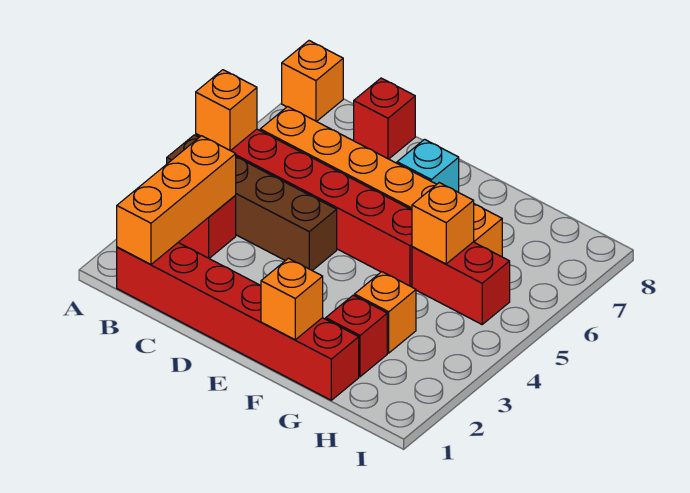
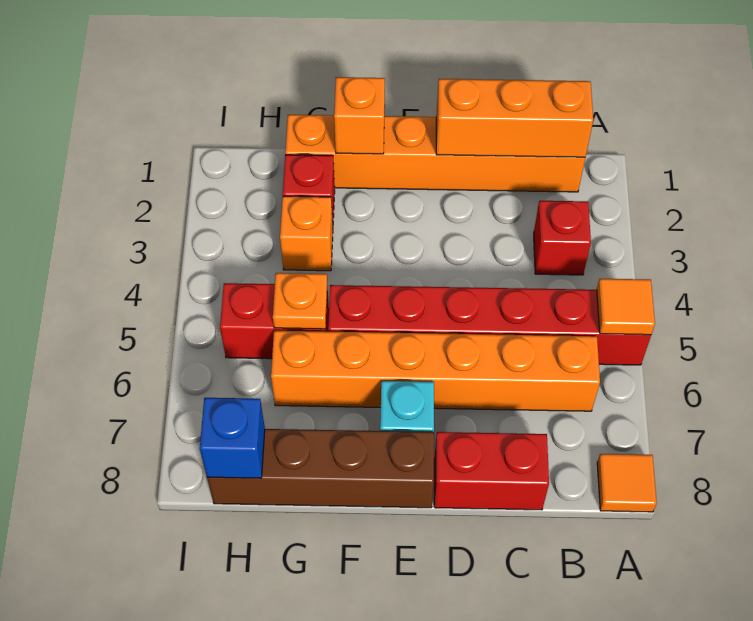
brown brick A4:D4 level 1 -> brown brick E8:H8 level 1
orange brick A5 level 2 -> orange tile A5 level 2
orange brick A8 level 1 -> orange tile A8 level 1
red brick B1:G1 level 1 -> orange brick B1:G1 level 1
orange brick B1:B3 level 2 -> orange brick B1:D1 level 2
red brick C8 level 1 -> red brick C8:D8 level 1
orange brick G5 level 2 -> orange plate G5 level 2
none -> blue brick H8 level 2

